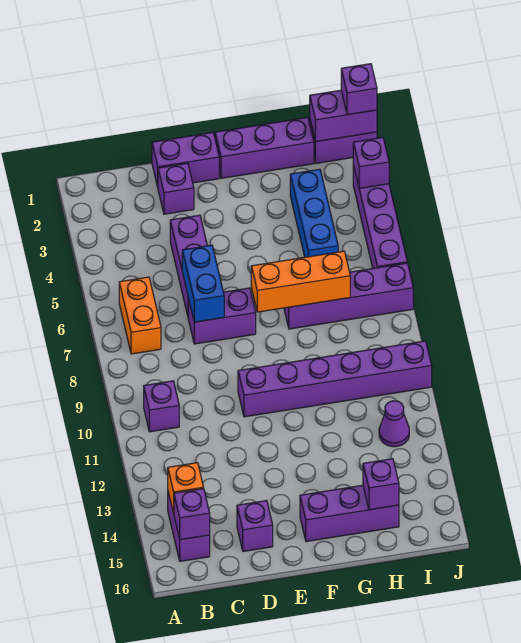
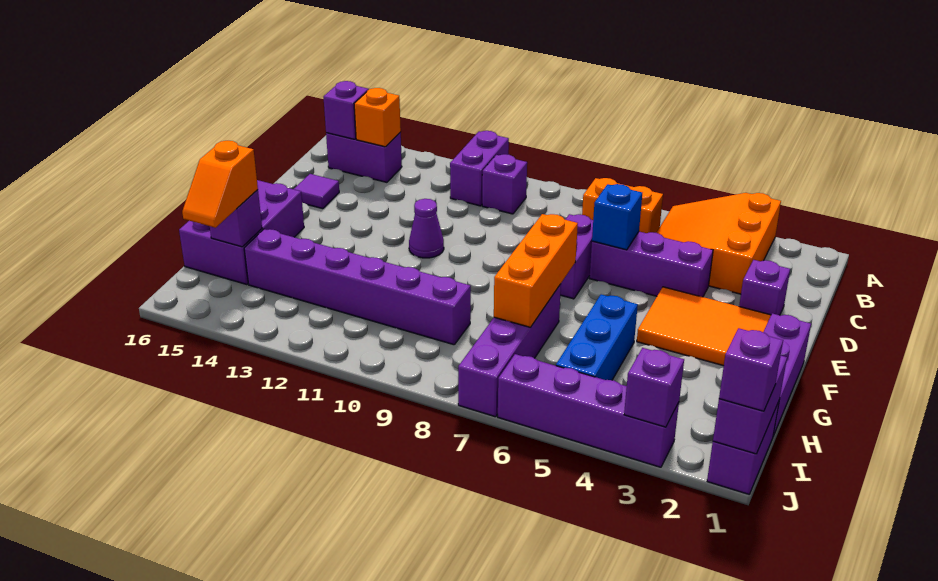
none -> orange slope A3:C5 level 1 top 3
purple brick D1:E1 level 1 -> purple brick A11:B11 level 1
blue brick D6:D7 level 2 -> blue brick D6 level 2
purple brick D15 level 1 -> purple tile D15 level 1
none -> orange tile E2:F4 level 1
purple brick E10:J10 level 1 -> purple brick H9:H14 level 1
purple brick F15:H15 level 1 -> purple brick F15:H16 level 1
blue brick H3:H5 level 1 -> blue brick G5:I5 level 1
none -> orange slope H15:I15 level 3 top H
purple cone I12 level 1 -> purple cone E11 level 1

